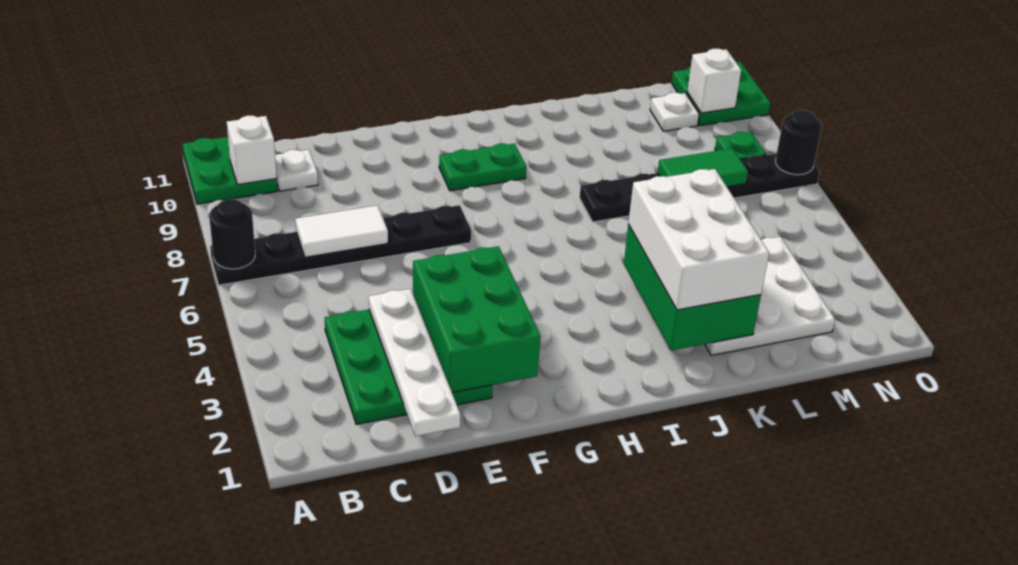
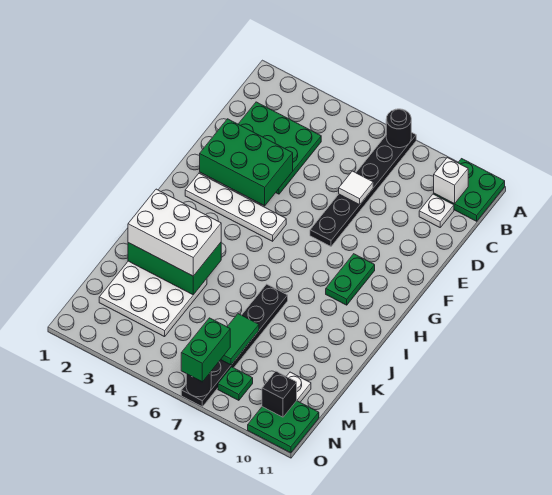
white tile C7:D7 level 2 -> white tile D7 level 2
white plate D1:D4 level 2 -> white plate G2:G5 level 1
none -> green brick N7:O7 level 3
white brick N10 level 2 -> black brick N10 level 2

